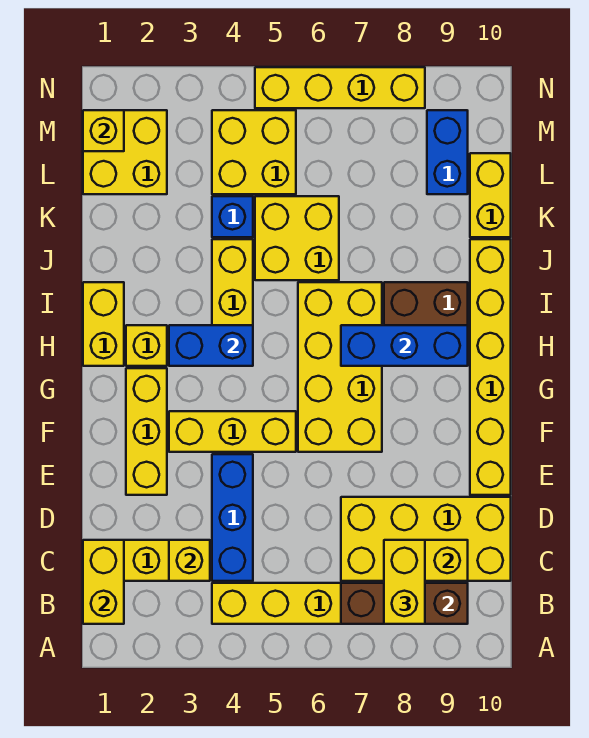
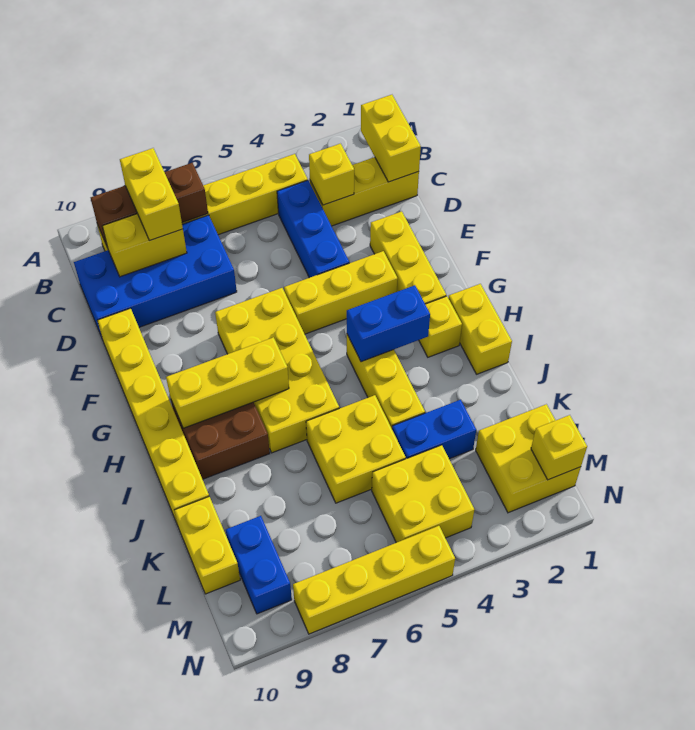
yellow brick C7:D10 level 1 -> blue brick C7:D10 level 1
blue brick H7:H9 level 2 -> yellow brick H7:H9 level 2
blue brick K4 level 1 -> blue brick K3:K4 level 1

